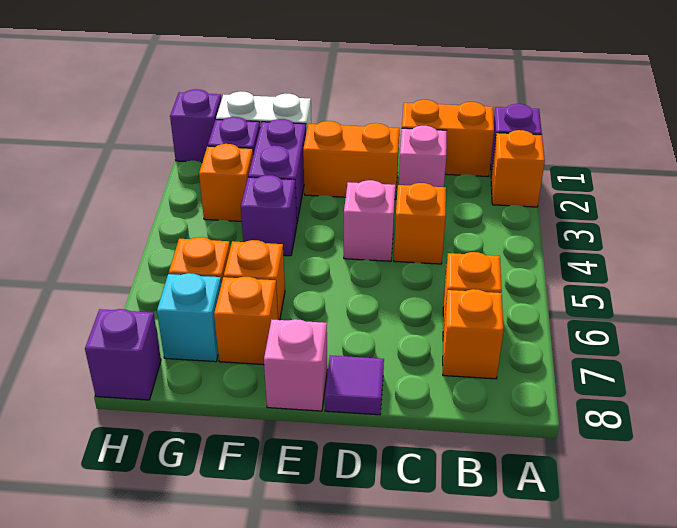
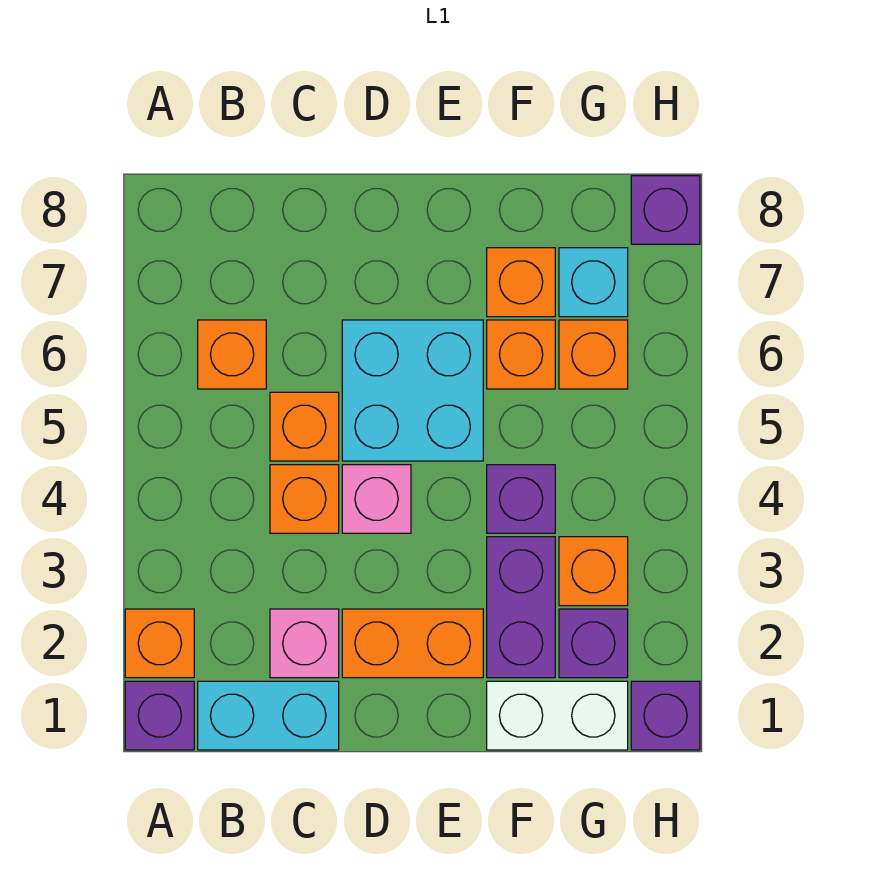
orange brick B1:C1 level 1 -> cyan brick B1:C1 level 1
orange brick B7 level 1 -> orange brick C5 level 1
none -> cyan brick D5:E6 level 1
purple tile D8 level 1 -> none
pink brick E8 level 1 -> none

